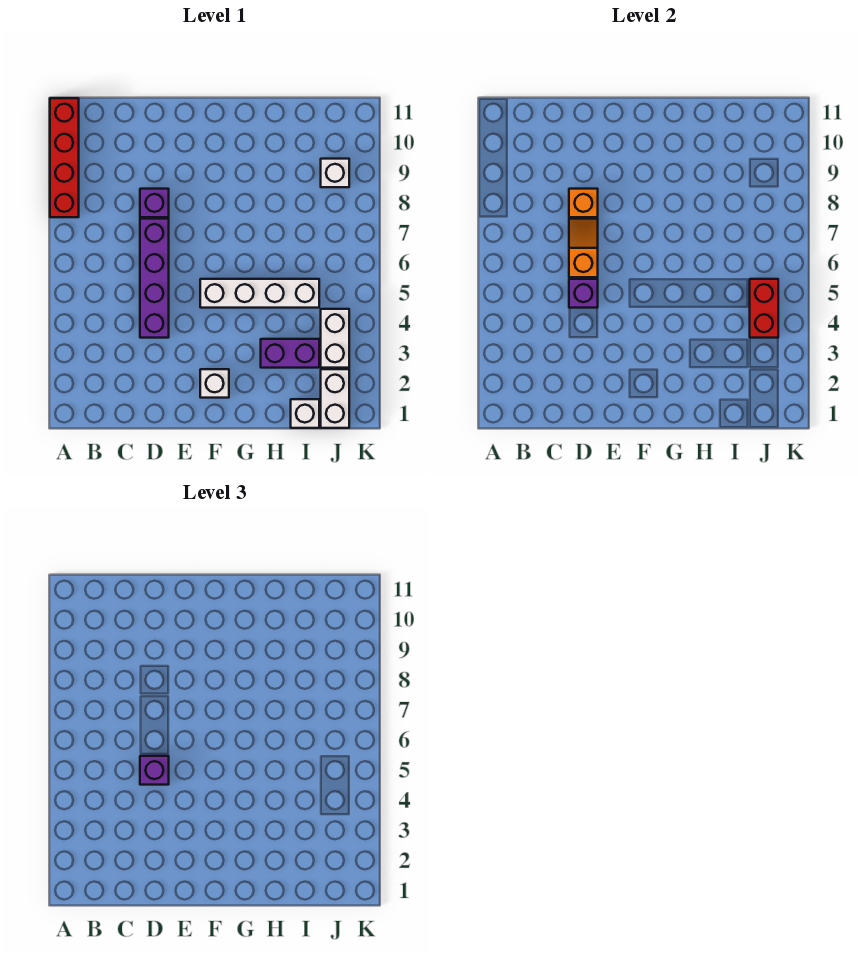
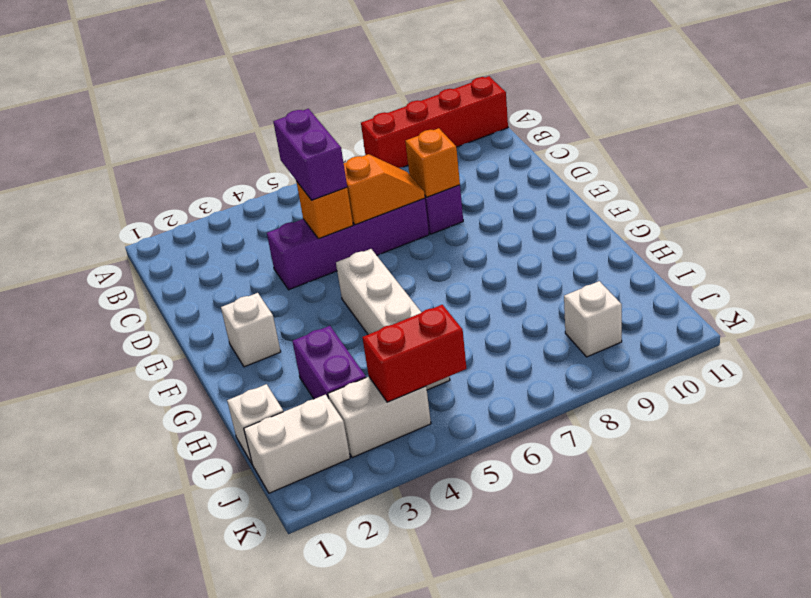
purple brick D5 level 2 -> orange brick D5 level 2
purple brick D5 level 3 -> purple brick C5:D5 level 3

